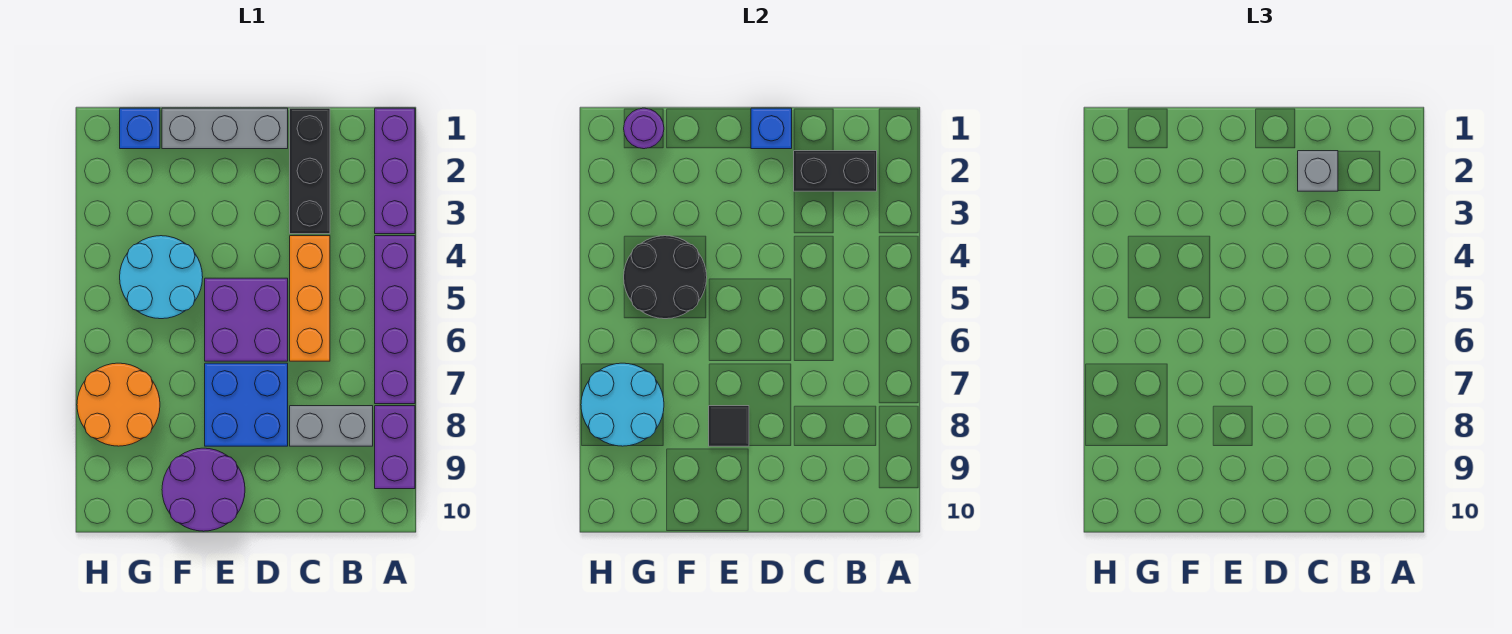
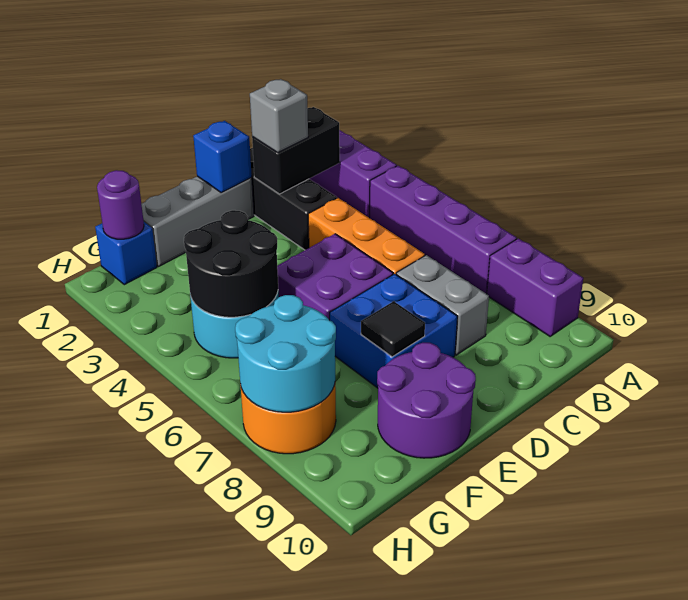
grey brick B8:C8 level 1 -> grey brick C7:C8 level 1

